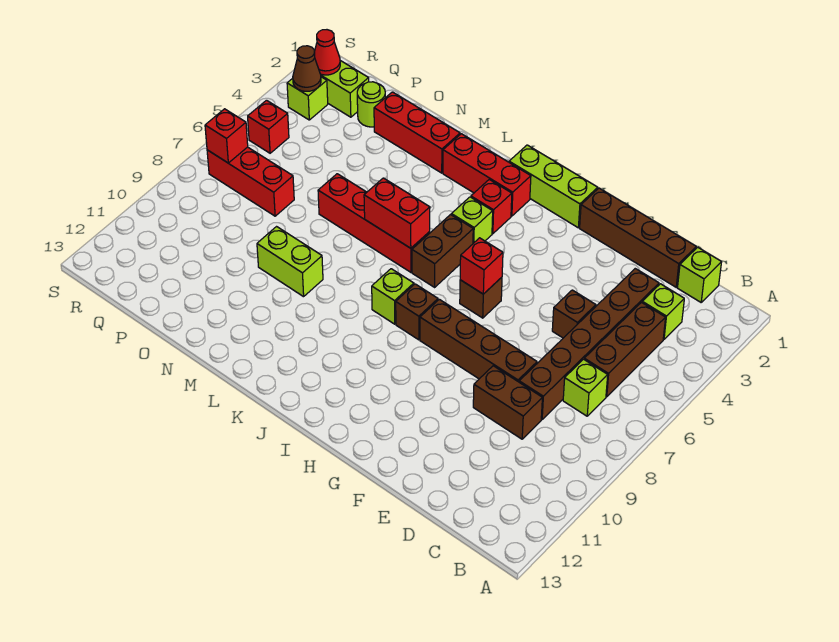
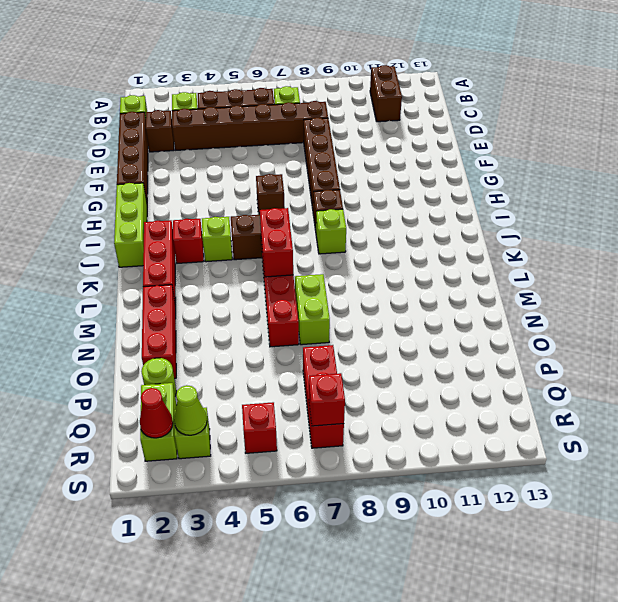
brown brick D9:E9 level 1 -> brown brick B11:C11 level 1
brown brick E5 level 1 -> brown brick D2 level 1
red brick H6 level 2 -> none
lime brick M9:N9 level 1 -> lime brick M7:N7 level 1
brown cone R3 level 2 -> lime cone R3 level 2

